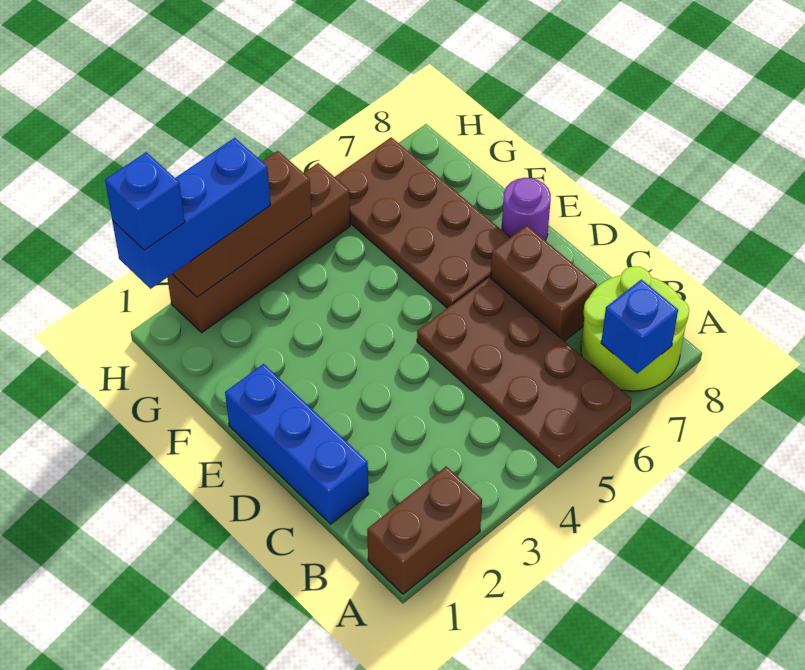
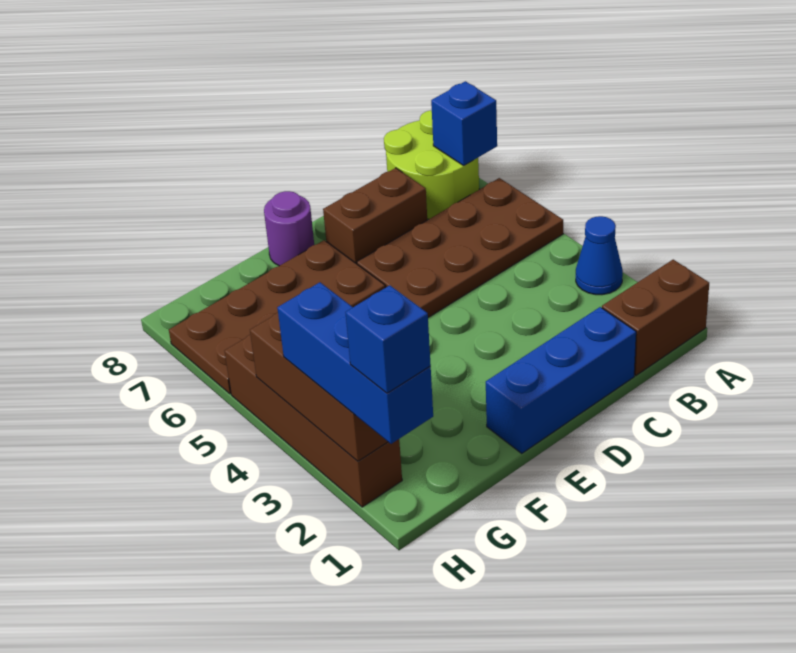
brown brick A1:A2 level 1 -> brown brick A1:B1 level 1
none -> blue cone A3 level 1

